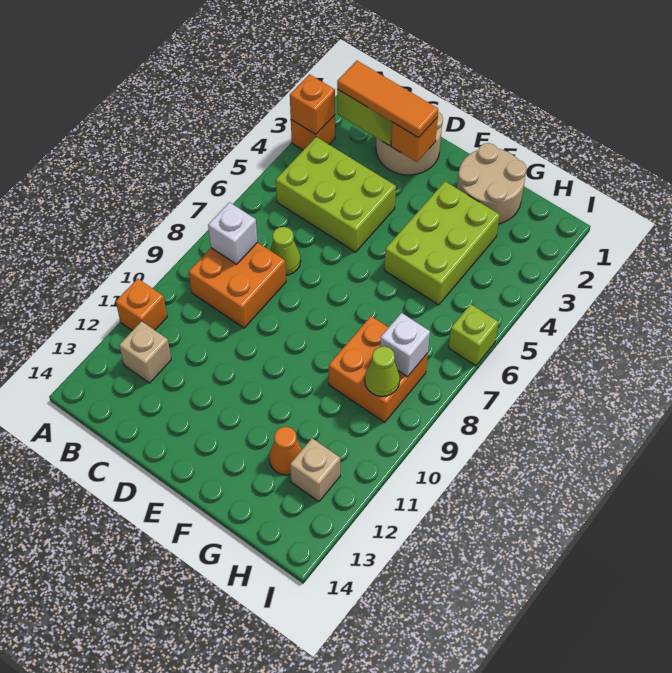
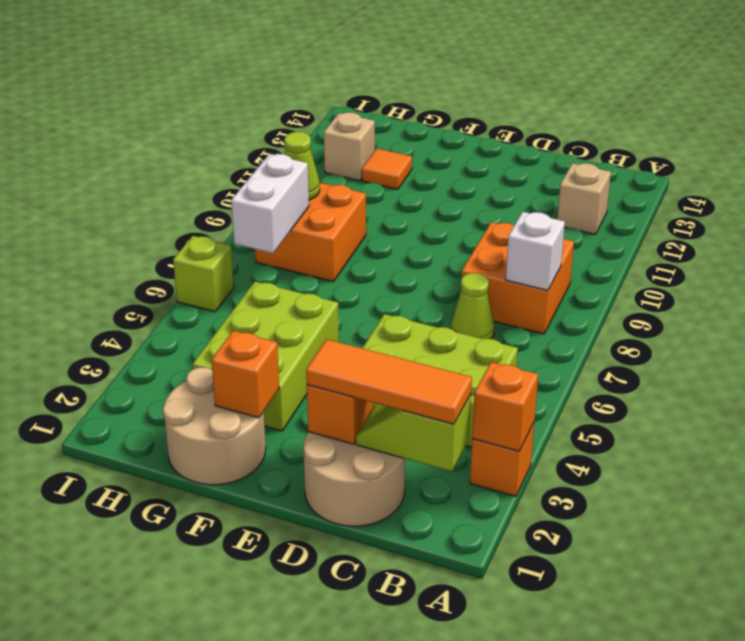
orange brick A11 level 1 -> orange brick F2 level 2
orange cone G12 level 1 -> orange tile G12 level 1
white brick H8 level 2 -> white brick H7:H8 level 2

